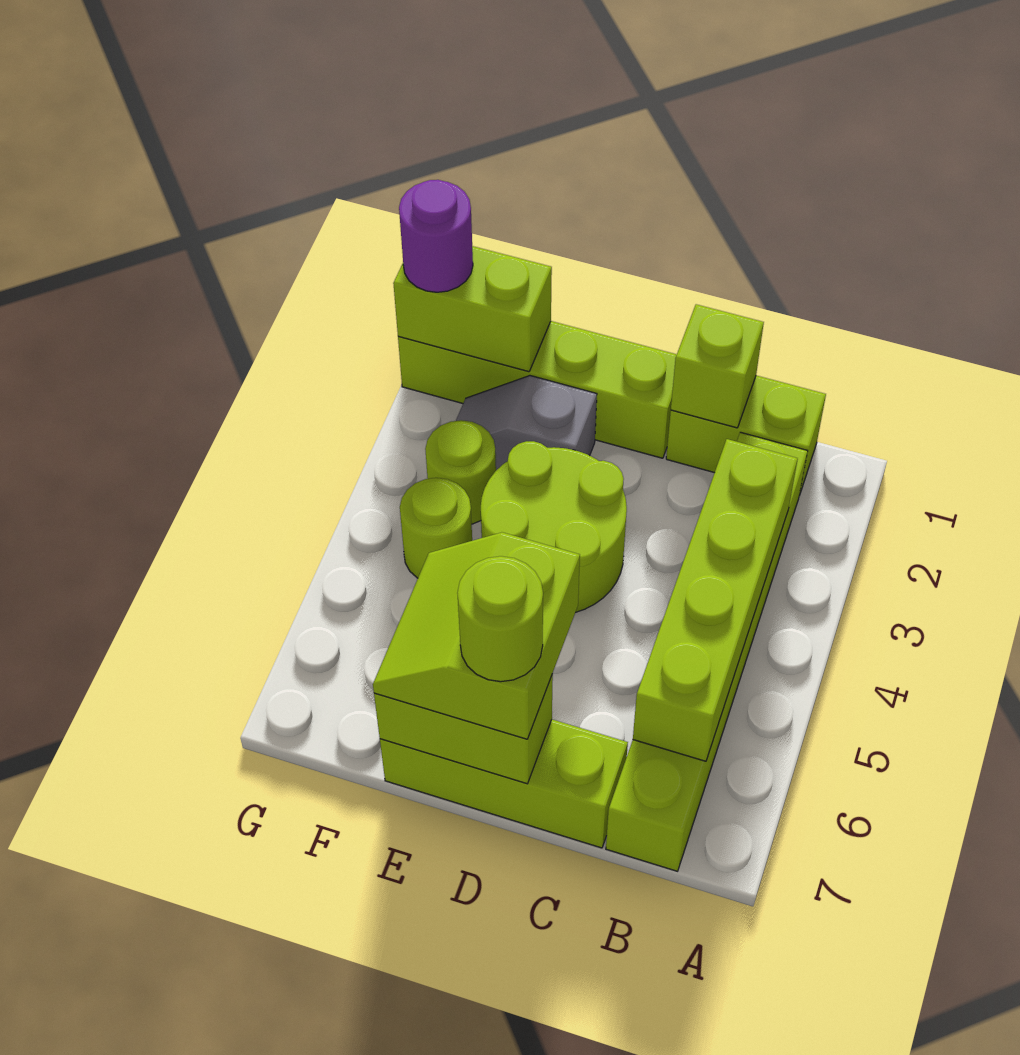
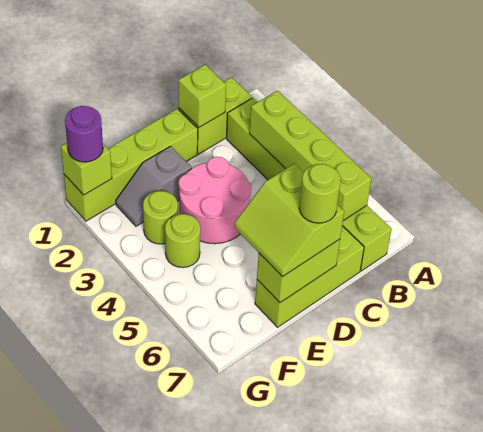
lime round brick D3:E4 level 1 -> pink round brick D3:E4 level 1
lime brick F1:G1 level 2 -> lime brick G1 level 2

